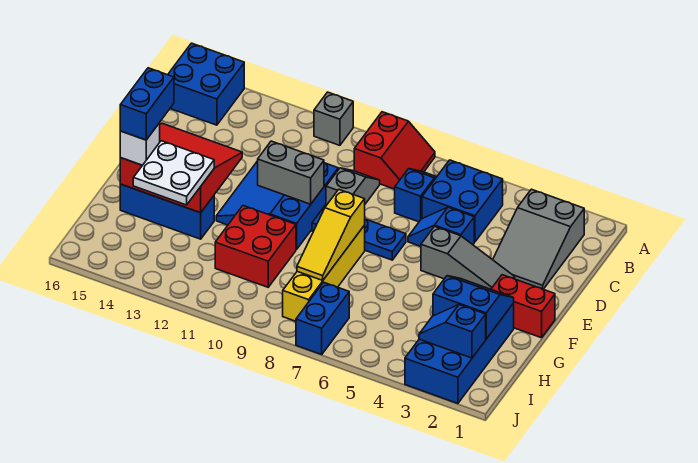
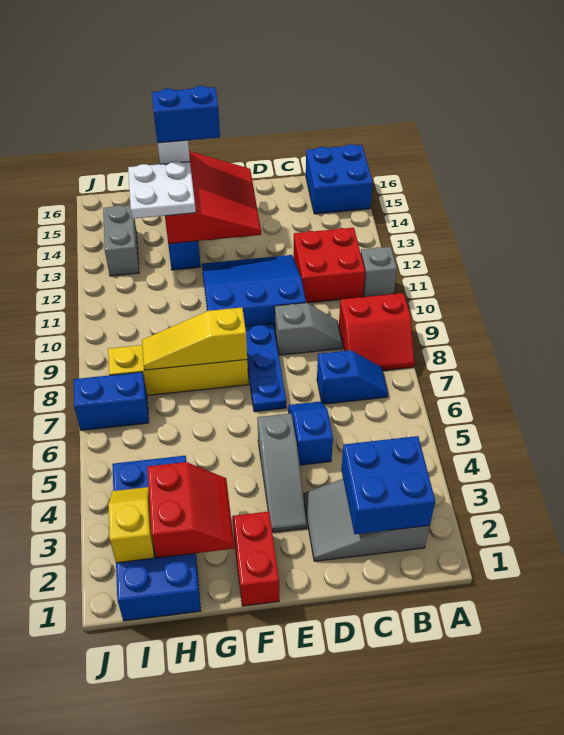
blue brick B5:C6 level 1 -> blue brick B2:C3 level 2
grey brick E10:E11 level 2 -> grey brick I13:I14 level 1
blue brick G2:J3 level 1 -> blue brick H1:I4 level 1
blue slope G2:H3 level 2 top H -> red slope G2:H3 level 2 top H
red brick G10:H11 level 1 -> red brick B11:C12 level 1
blue slope I2:I3 level 2 top 2 -> yellow slope I2:I3 level 2 top 2

